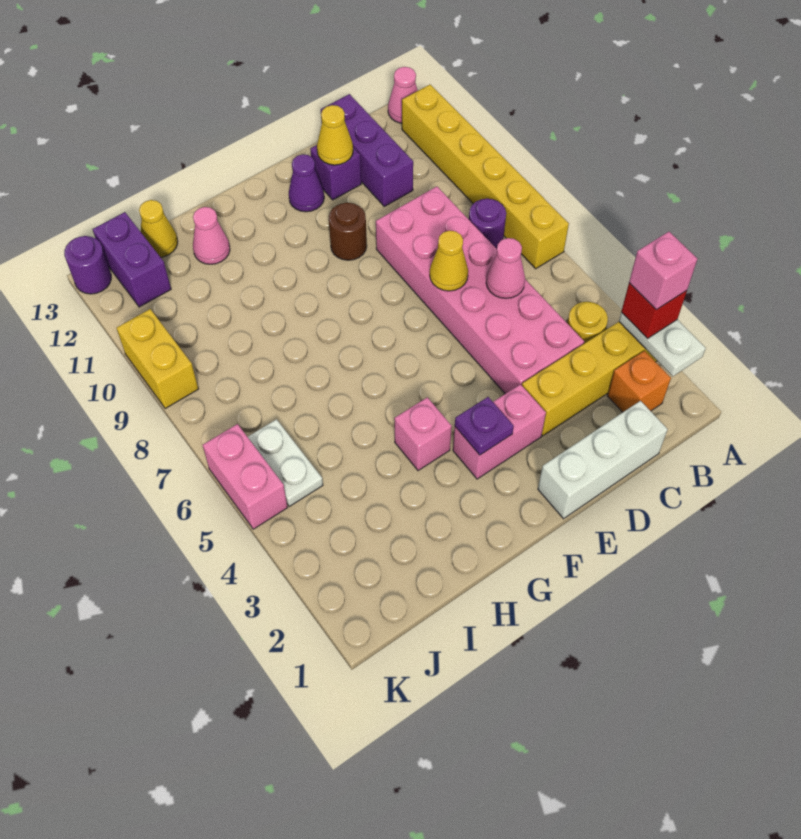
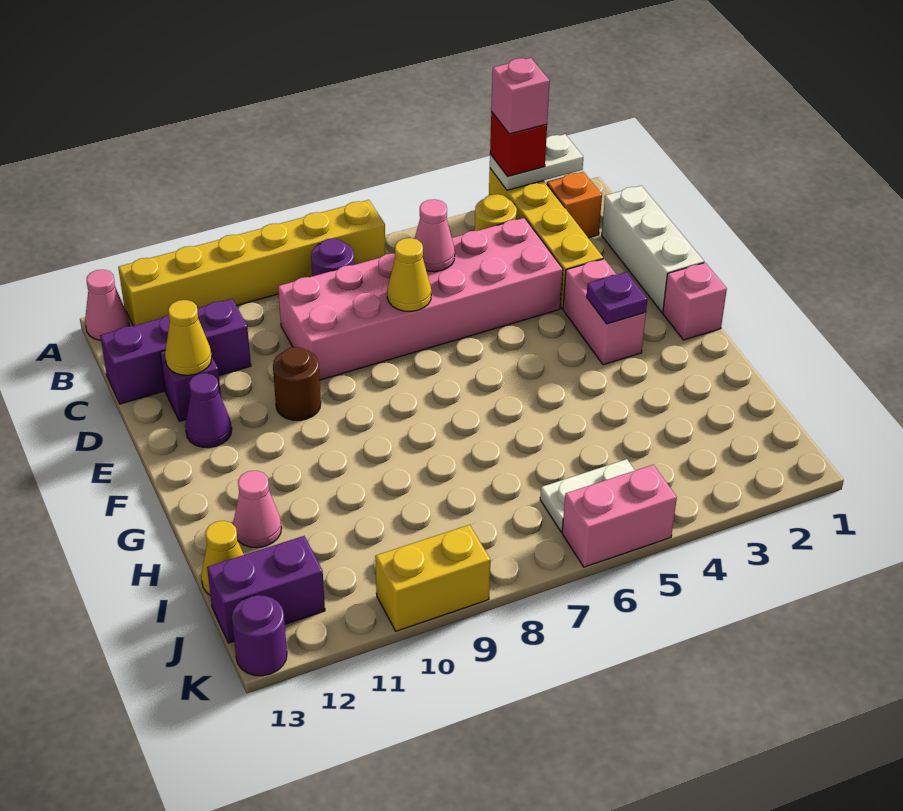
pink brick G4 level 1 -> pink brick F1 level 1

